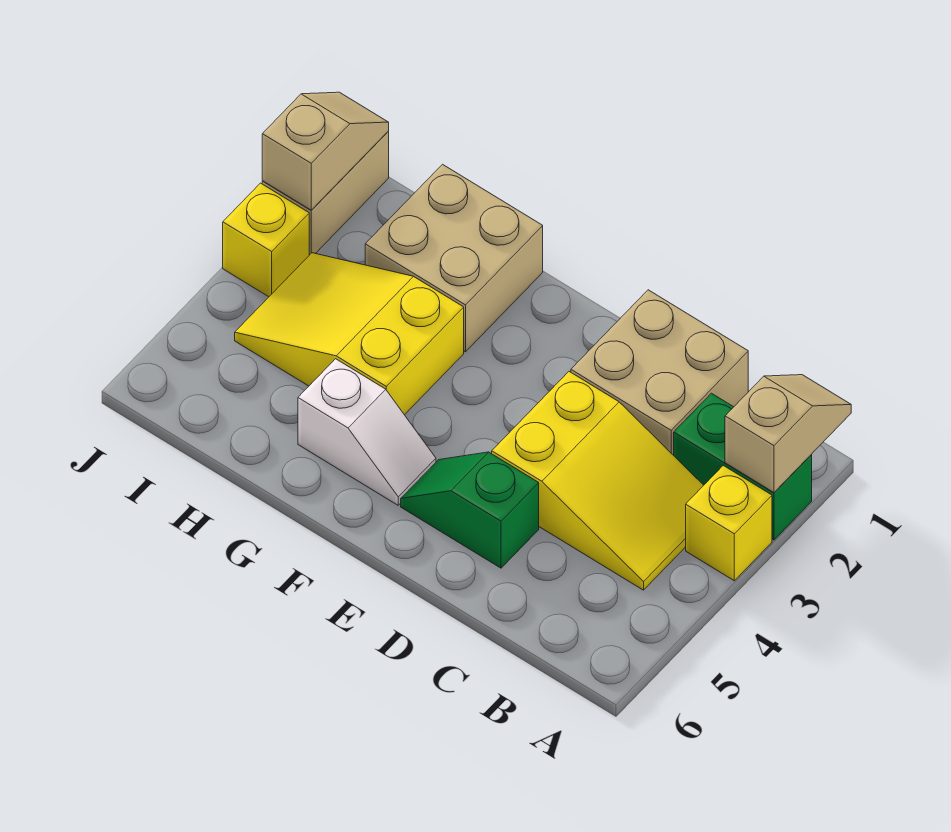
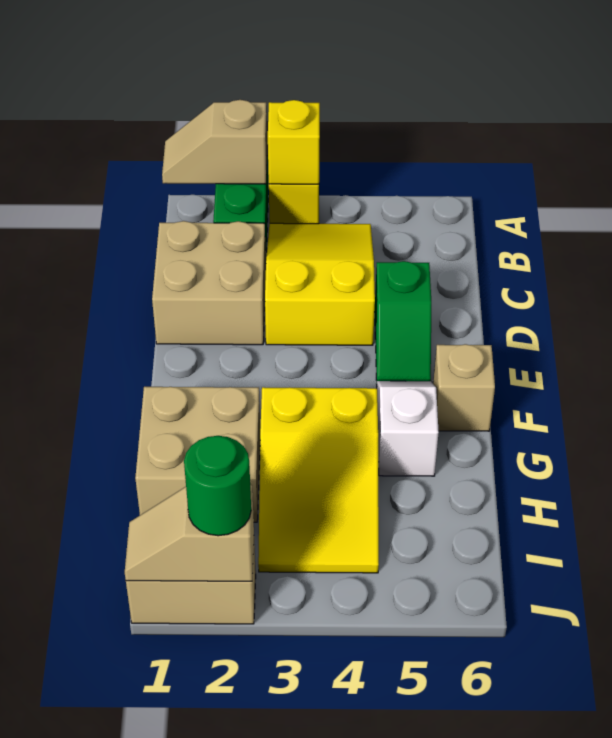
none -> tan brick F6 level 1
none -> green round brick J2 level 3
yellow brick J3 level 1 -> yellow brick A3 level 2

